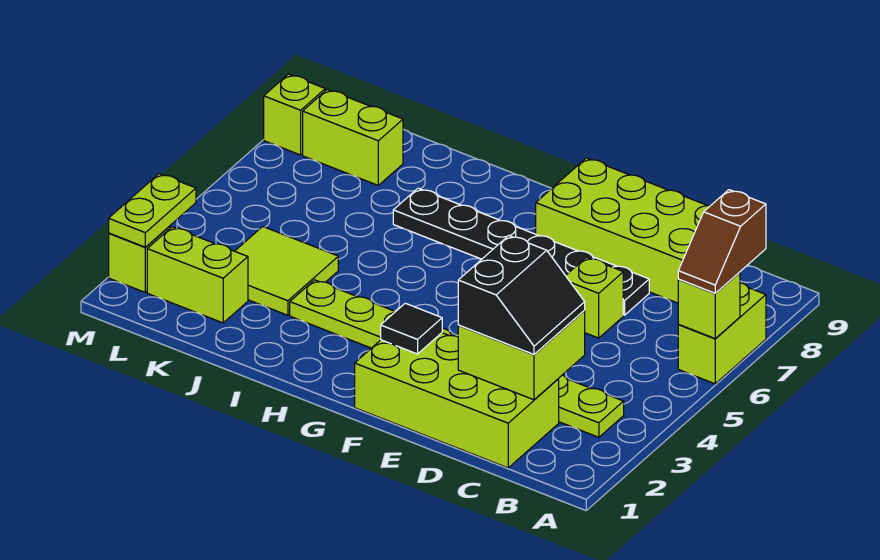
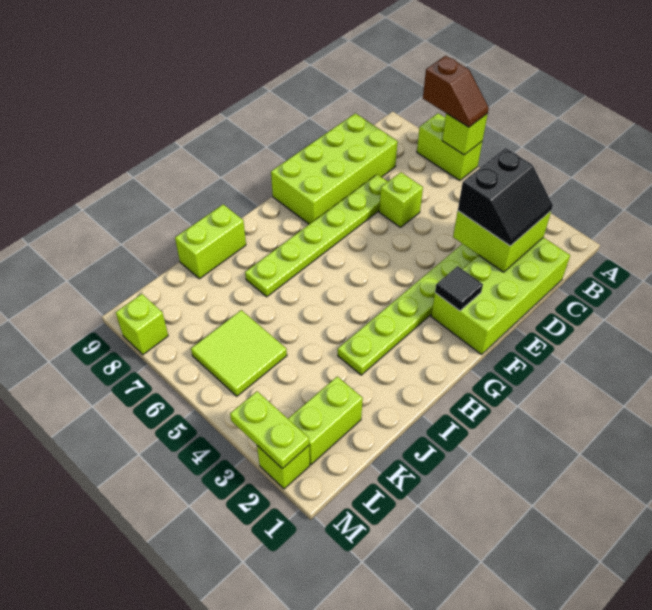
black slope C2:D3 level 3 top D -> black slope C2:D3 level 3 top 3
black plate D7:I7 level 1 -> lime plate D7:I7 level 1
lime tile J3:K4 level 1 -> lime tile K5:L6 level 1
lime brick K8:L8 level 1 -> lime brick I9:J9 level 1

